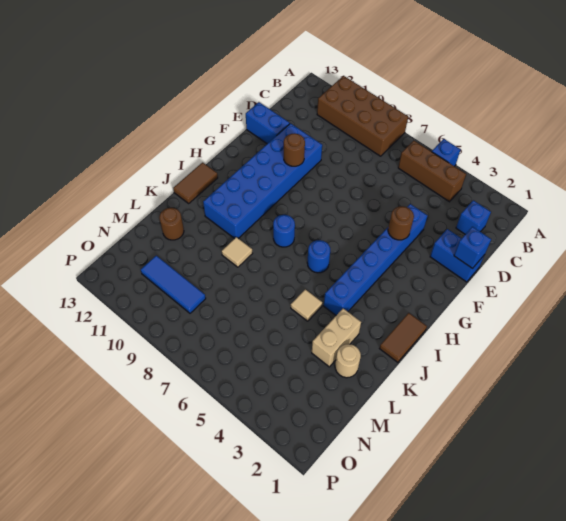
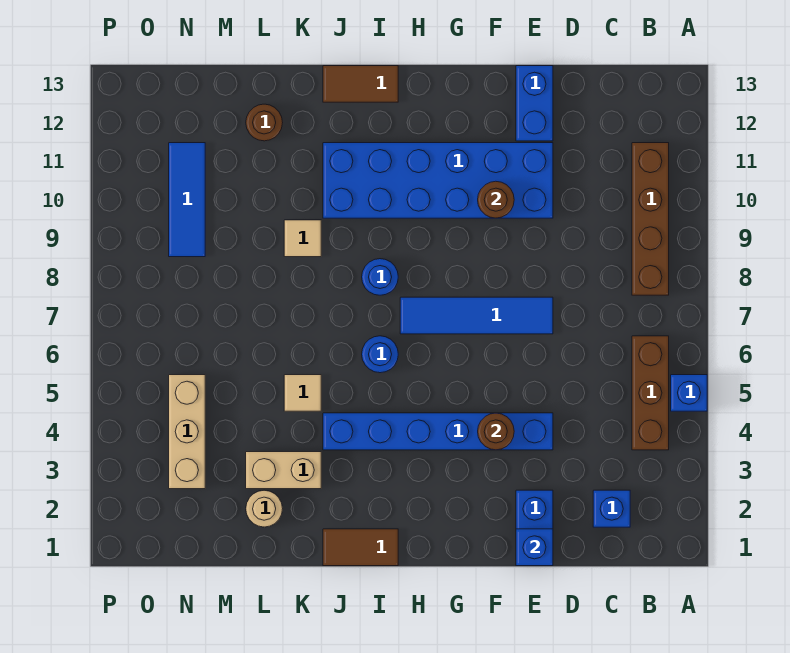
brown brick A8:B11 level 1 -> brown brick B8:B11 level 1
none -> blue tile E7:H7 level 1
none -> tan brick N3:N5 level 1

